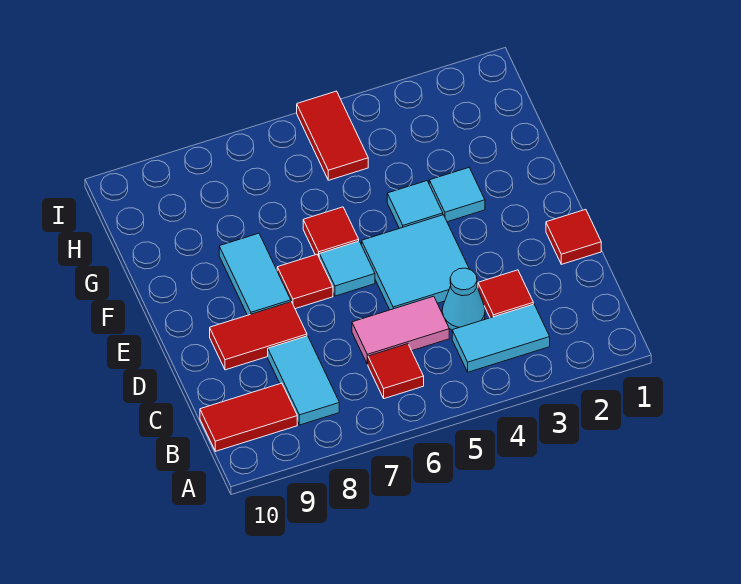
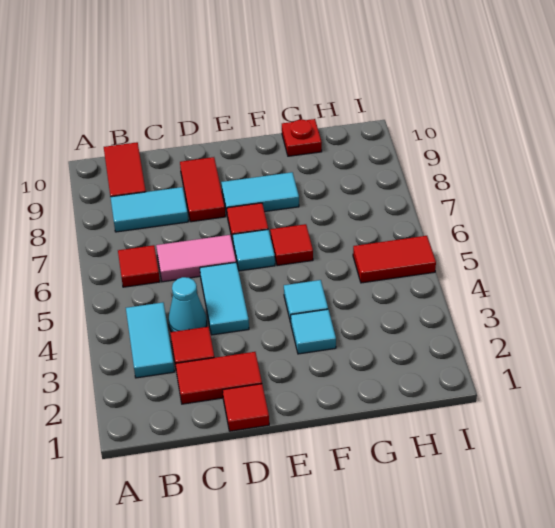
none -> red tile C2:D2 level 1
pink tile C5:C6 level 1 -> pink tile C6:D6 level 1
cyan tile D4:E5 level 1 -> cyan tile D4:D5 level 1
none -> red plate G10 level 1

